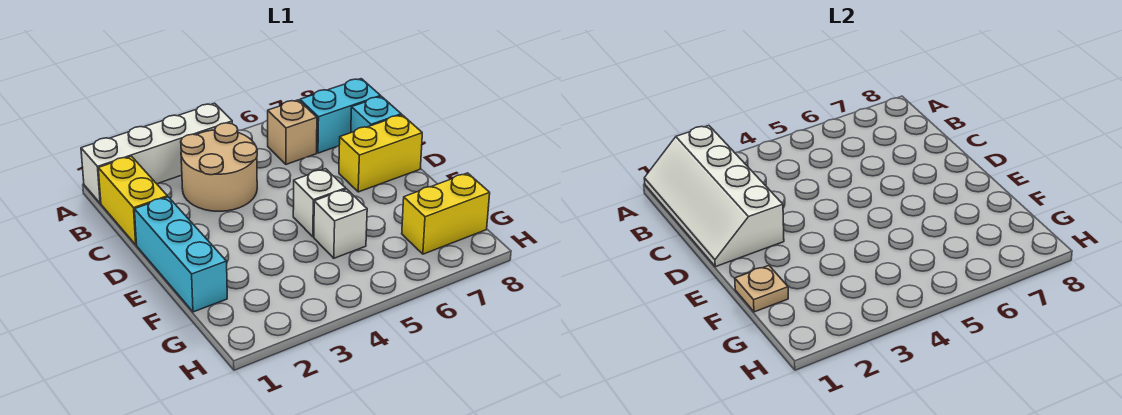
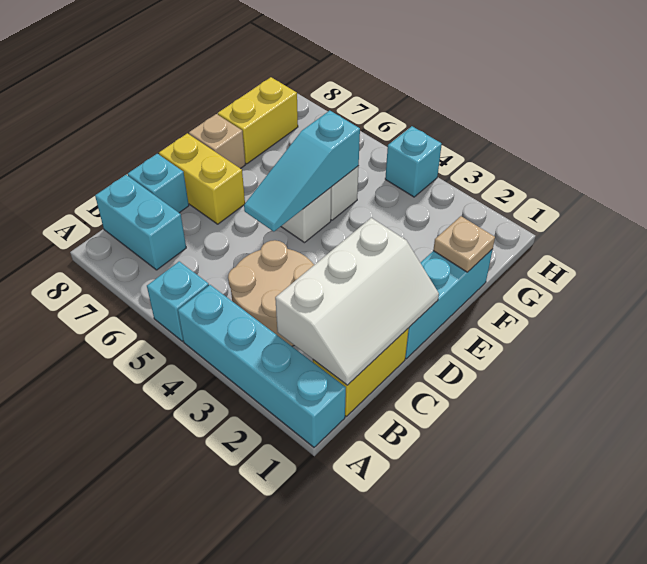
white brick A1:A4 level 1 -> cyan brick A1:A4 level 1
white slope A1:D2 level 2 top 2 -> white slope B1:D2 level 2 top 2
none -> cyan brick A5 level 1
tan brick B6 level 1 -> tan brick E8 level 1
none -> cyan slope D5:F5 level 2 top F
yellow brick G7:G8 level 1 -> yellow brick F8:G8 level 1
none -> cyan brick H4 level 1

